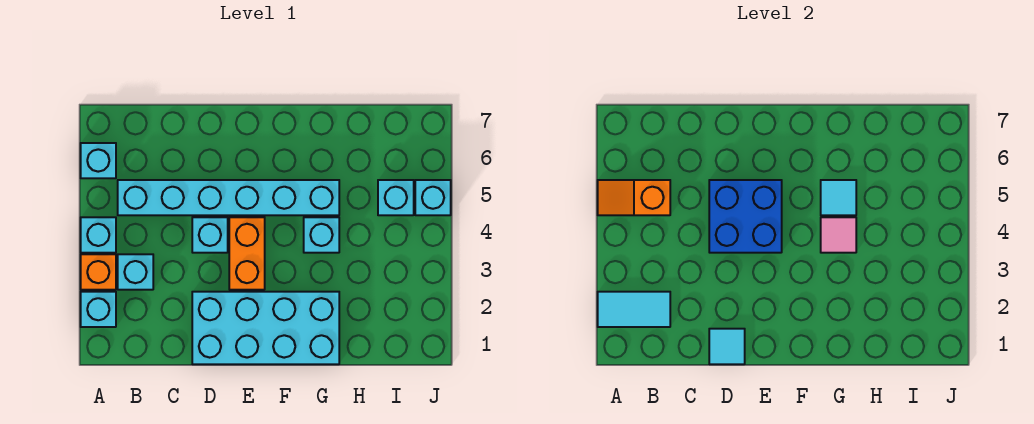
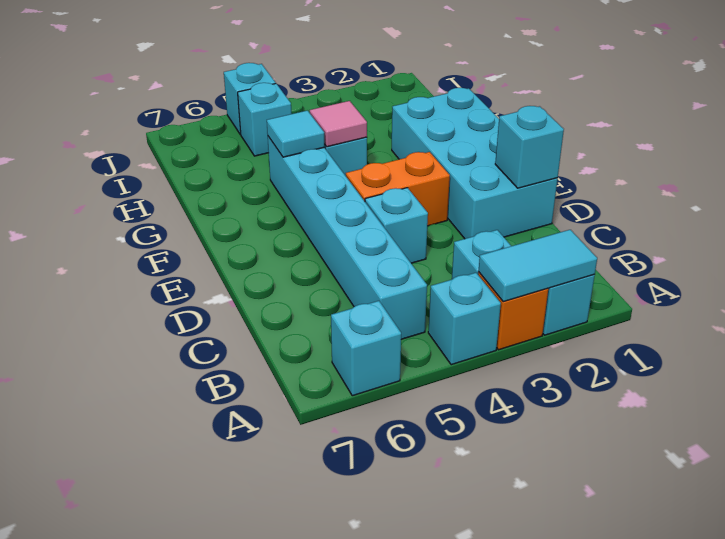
cyan tile A2:B2 level 2 -> cyan tile A2:A3 level 2
orange slope A5:B5 level 2 top B -> none
cyan tile D1 level 2 -> cyan brick D1 level 2
blue brick D4:E5 level 2 -> none

